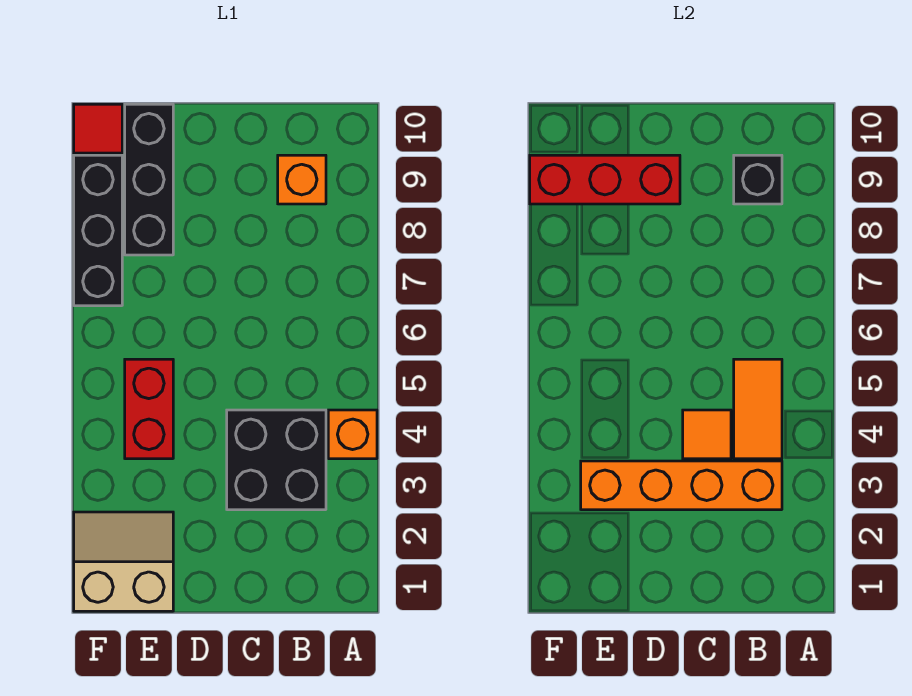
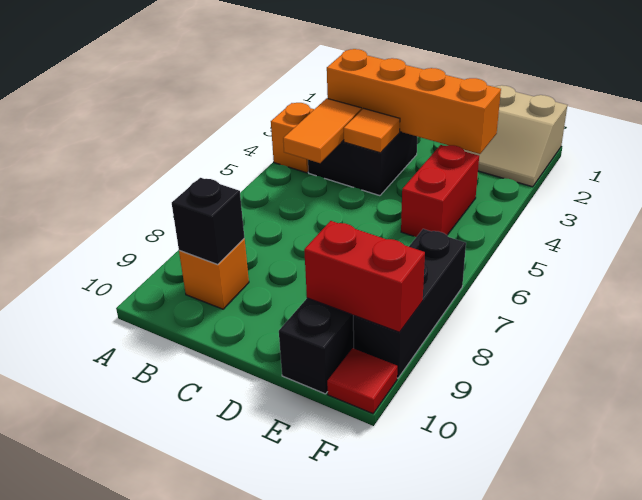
red brick D9:F9 level 2 -> red brick E9:F9 level 2

